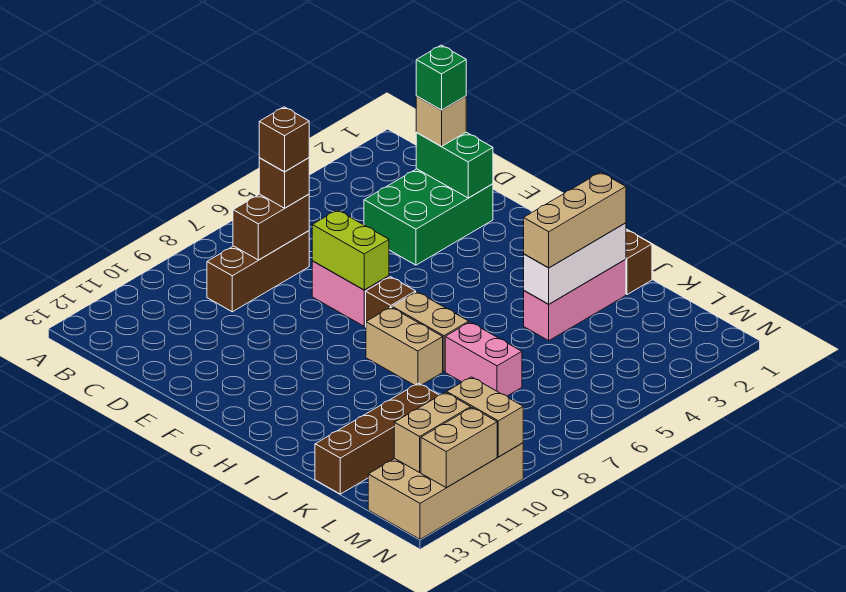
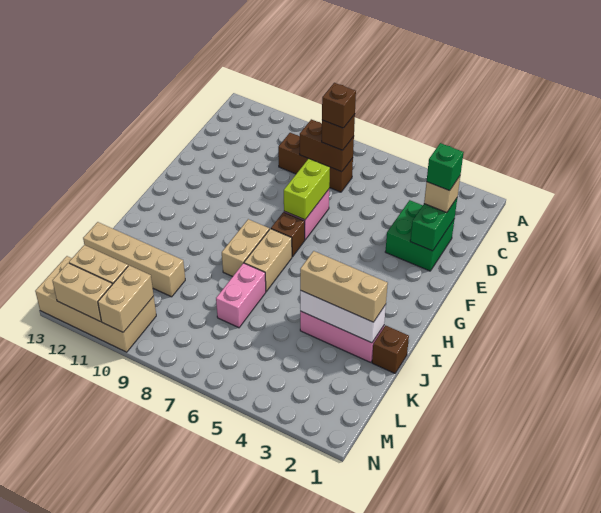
green brick D2:E4 level 1 -> green brick D2:E3 level 1
brown brick K10:K13 level 1 -> tan brick K10:K13 level 1

